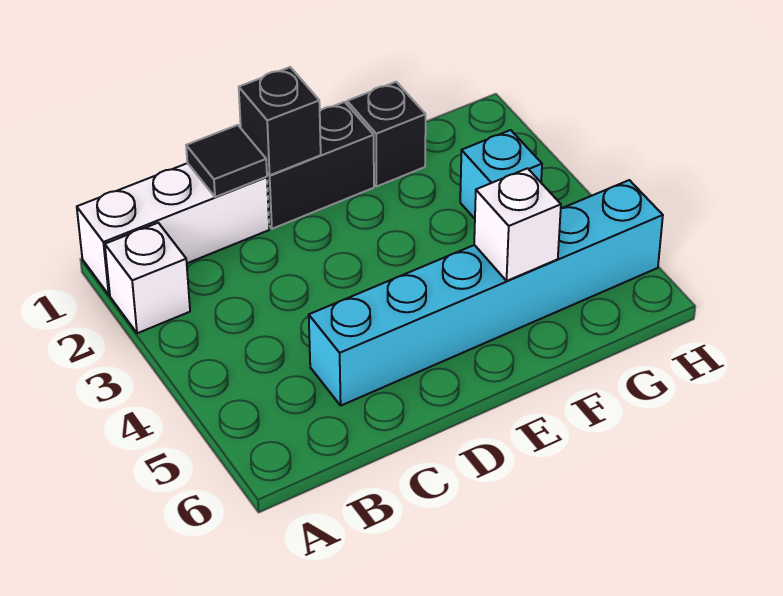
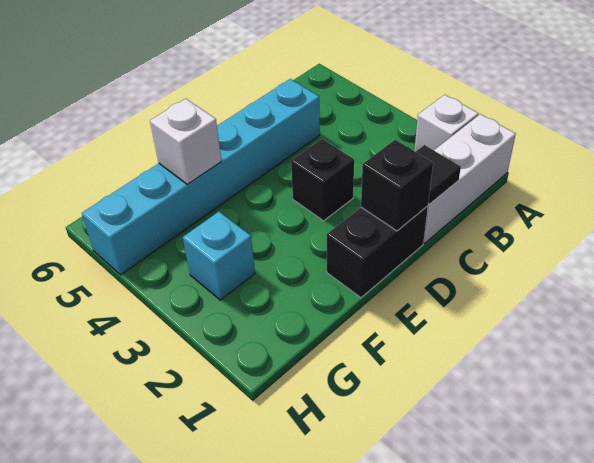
black brick F1 level 1 -> black brick D3 level 1

